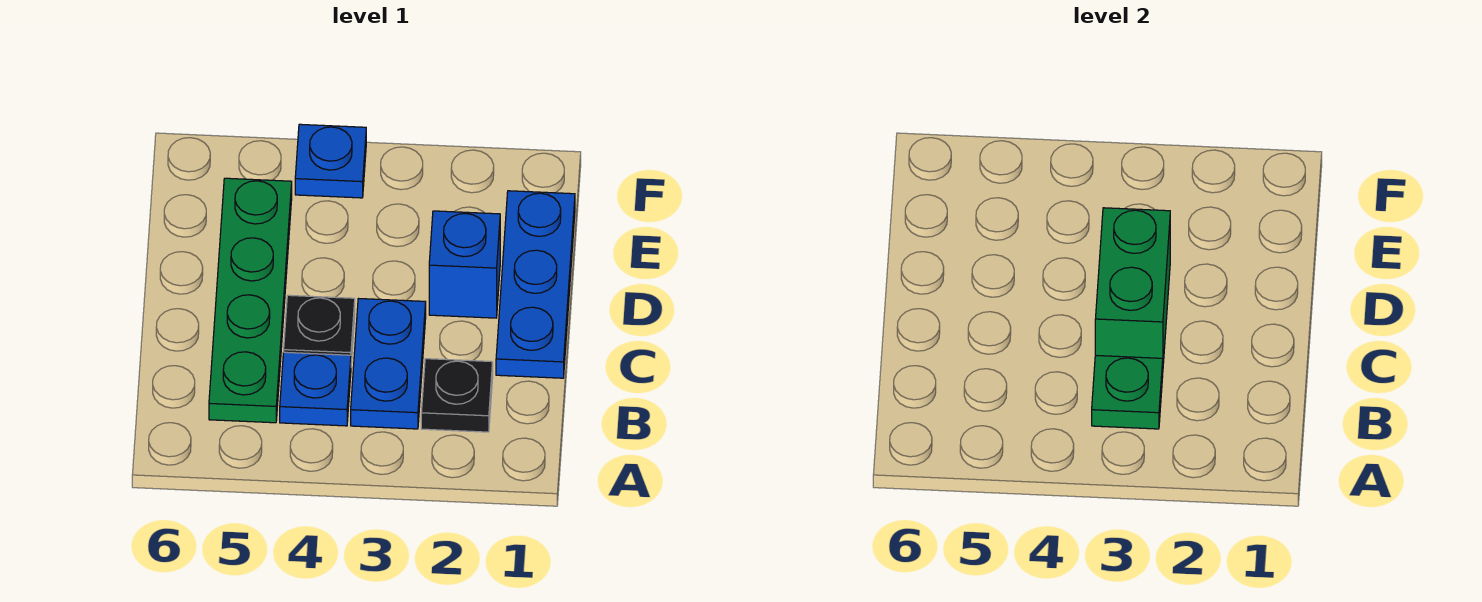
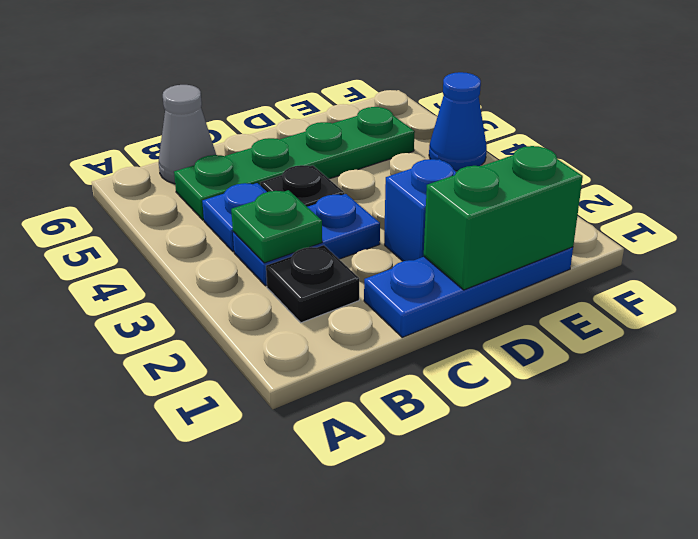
none -> grey cone B6 level 1
green brick C3:D3 level 2 -> green brick D1:E1 level 2
blue plate F4 level 1 -> blue cone F4 level 1

